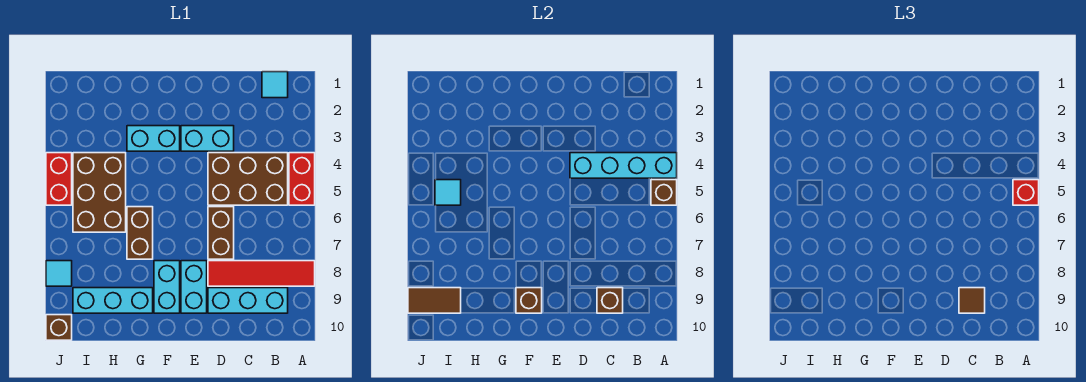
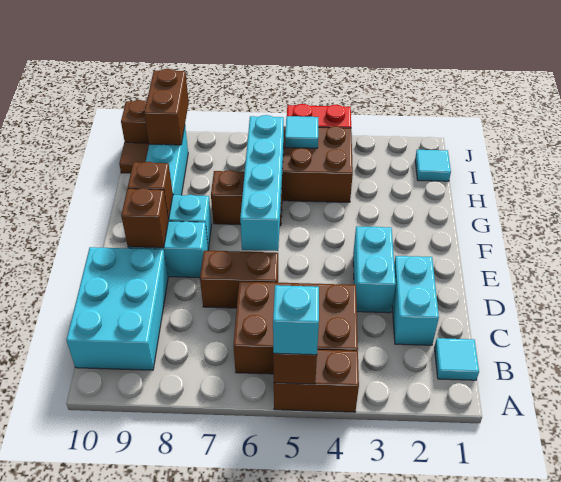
red brick A4:A5 level 1 -> brown brick A4:A5 level 1
cyan brick A4:D4 level 2 -> cyan brick E6:H6 level 2
red brick A5 level 3 -> cyan brick A5 level 3
red tile A8:D8 level 1 -> none
brown brick B4:D5 level 1 -> brown brick B4:C6 level 1
cyan brick B9:D9 level 1 -> cyan brick B9:D10 level 1
brown brick C9 level 2 -> brown brick E9 level 2
brown tile C9 level 3 -> brown tile I10 level 1
cyan brick F3:G3 level 1 -> cyan brick C2:D2 level 1
brown tile I9:J9 level 2 -> brown brick I9:J9 level 2
cyan tile J8 level 1 -> cyan tile I1 level 1

